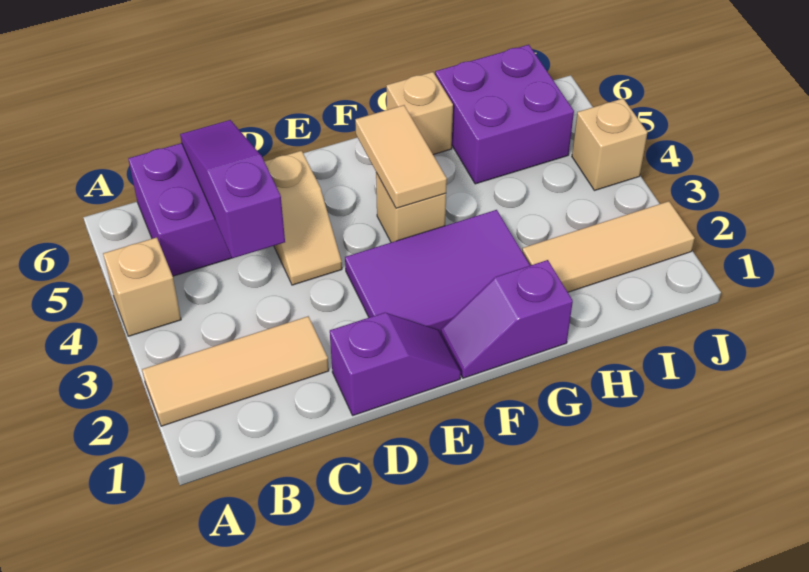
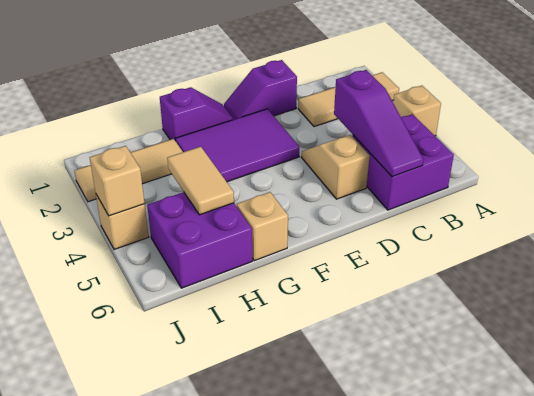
tan brick F4 level 1 -> tan brick J4 level 2
tan tile F4:F5 level 2 -> tan tile H4:H5 level 2

